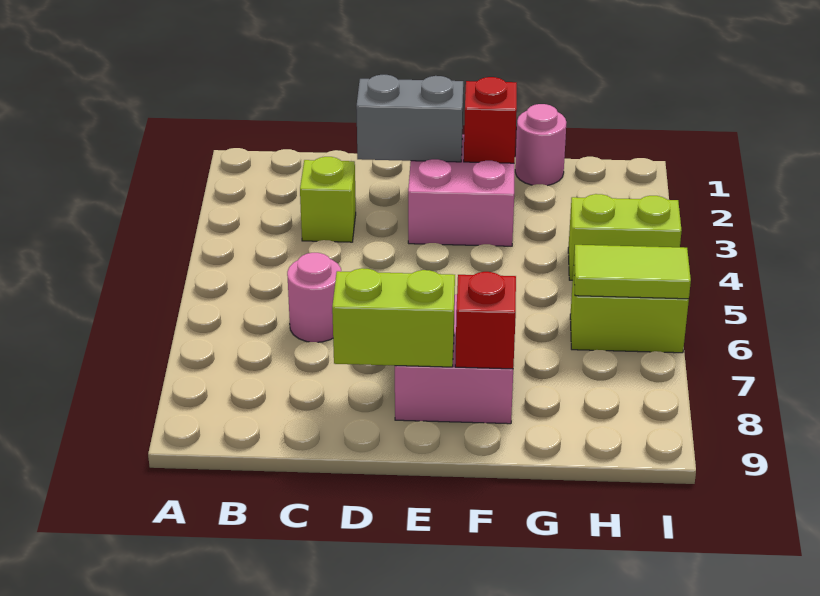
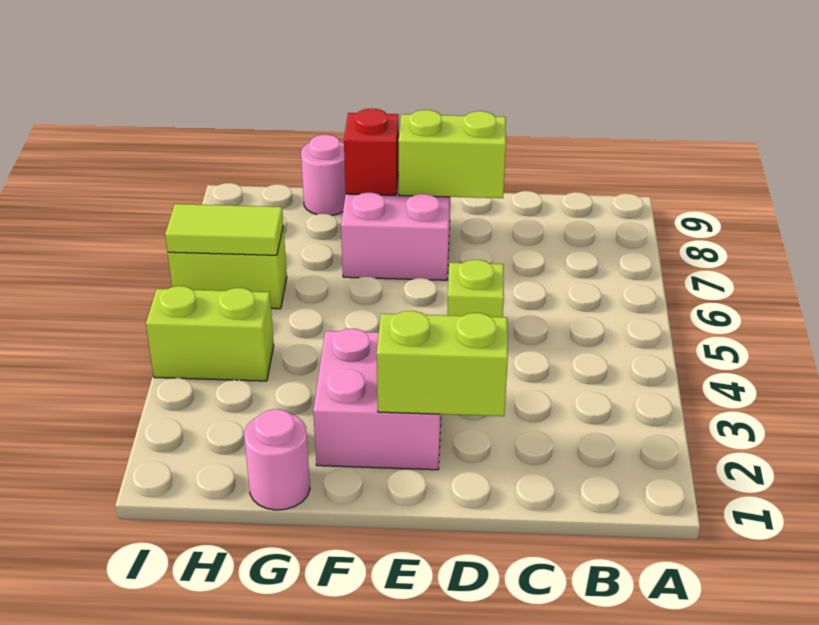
lime brick C3 level 1 -> lime brick D5 level 1
pink round brick C6 level 1 -> pink round brick G9 level 1
grey brick D2:E2 level 2 -> lime brick D2:E2 level 2
red brick F2 level 2 -> none

